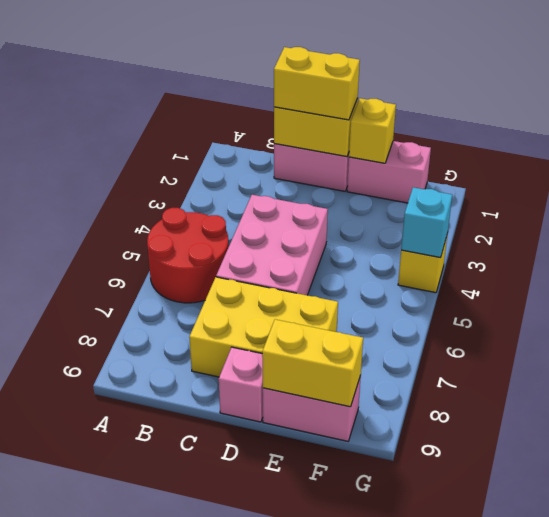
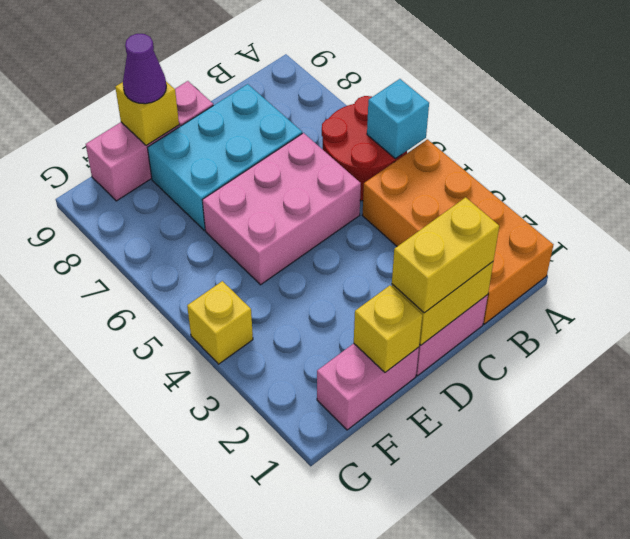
none -> orange brick A1:B4 level 1
pink brick C4:D6 level 1 -> pink brick C5:E6 level 1
yellow brick C7:E8 level 1 -> cyan brick C7:E8 level 1
yellow brick E9:F9 level 2 -> yellow brick E9 level 2
none -> purple cone E9 level 3
cyan brick G4 level 2 -> cyan brick A5 level 2

